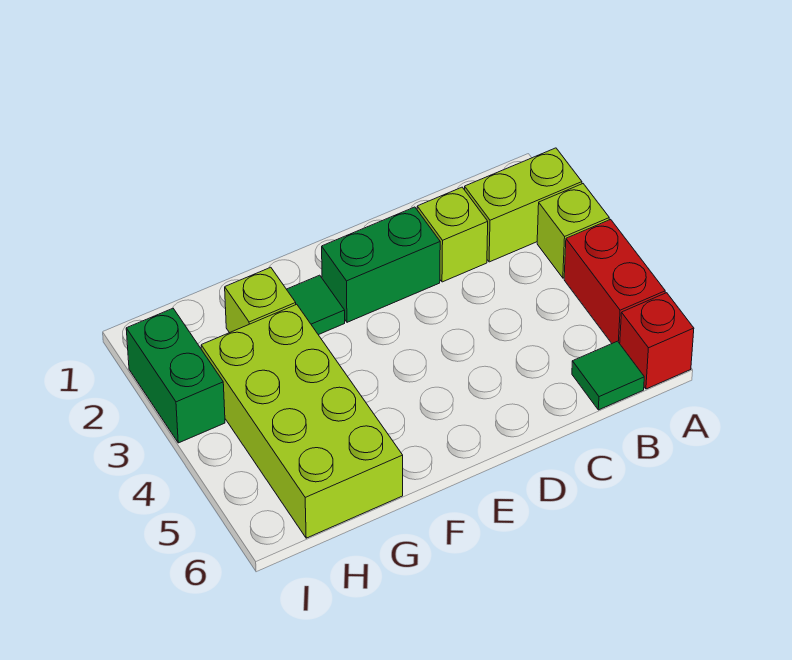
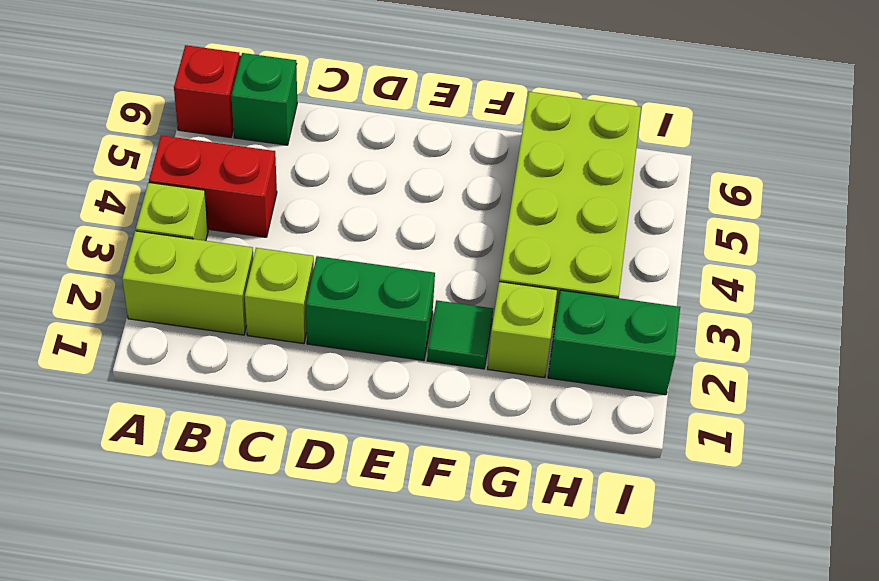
red brick A4:A5 level 1 -> red brick A4:B4 level 1
green tile B6 level 1 -> green brick B6 level 1
green brick I2:I3 level 1 -> green brick H2:I2 level 1

